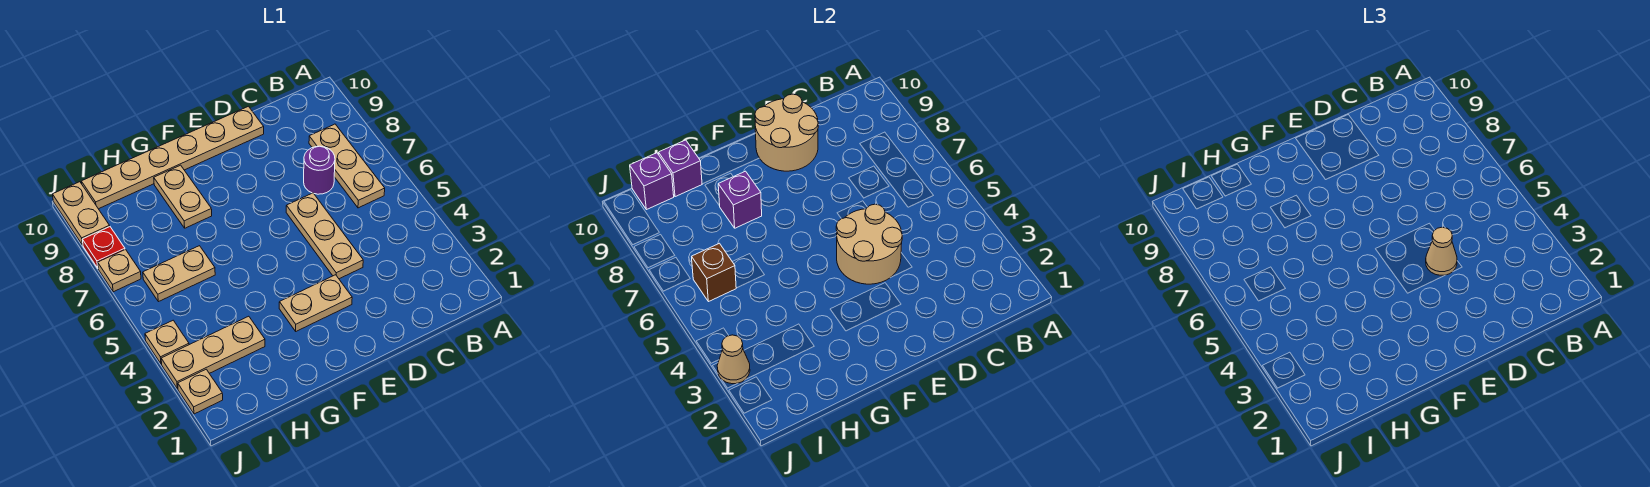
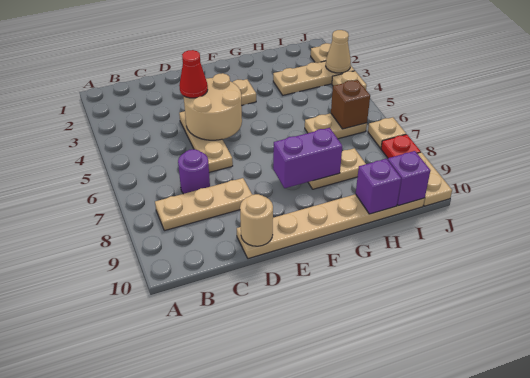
tan plate B6:B8 level 1 -> tan plate B8:D8 level 1
tan cone D4 level 3 -> red cone D4 level 3
tan round brick D9:E10 level 2 -> tan round brick D10 level 2
tan plate G8:G9 level 1 -> tan plate G8:H8 level 1
purple brick G8 level 2 -> purple brick F8:G8 level 2

